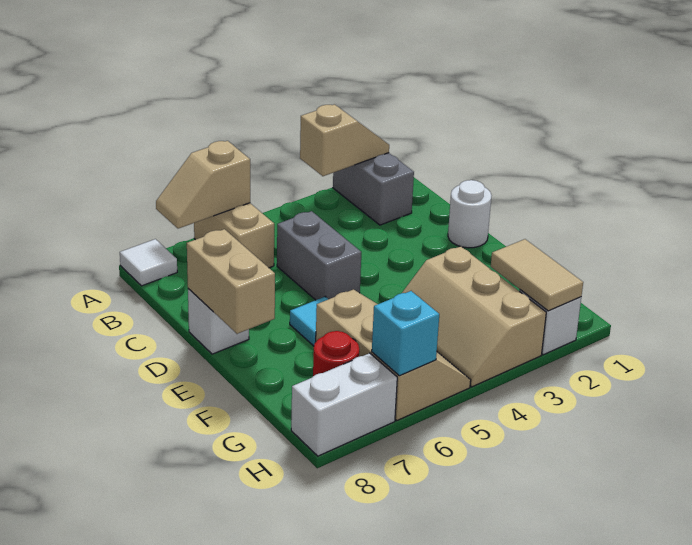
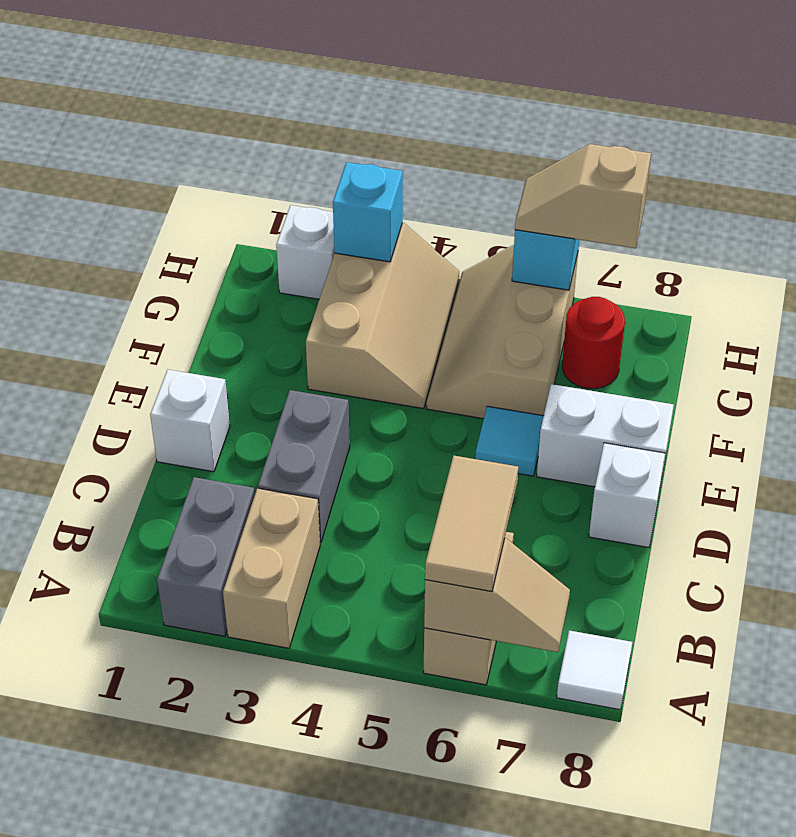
tan slope A2:A3 level 2 top 3 -> tan slope H6:H7 level 3 top 7
grey brick C5:D5 level 1 -> grey brick C3:D3 level 1
white round brick D1 level 1 -> white brick D1 level 1
tan brick D8:E8 level 2 -> tan brick A3:B3 level 1
tan tile G2:H2 level 2 -> tan tile A6:B6 level 3
none -> cyan brick H3 level 2
white brick H7:H8 level 1 -> white brick E7:E8 level 1

